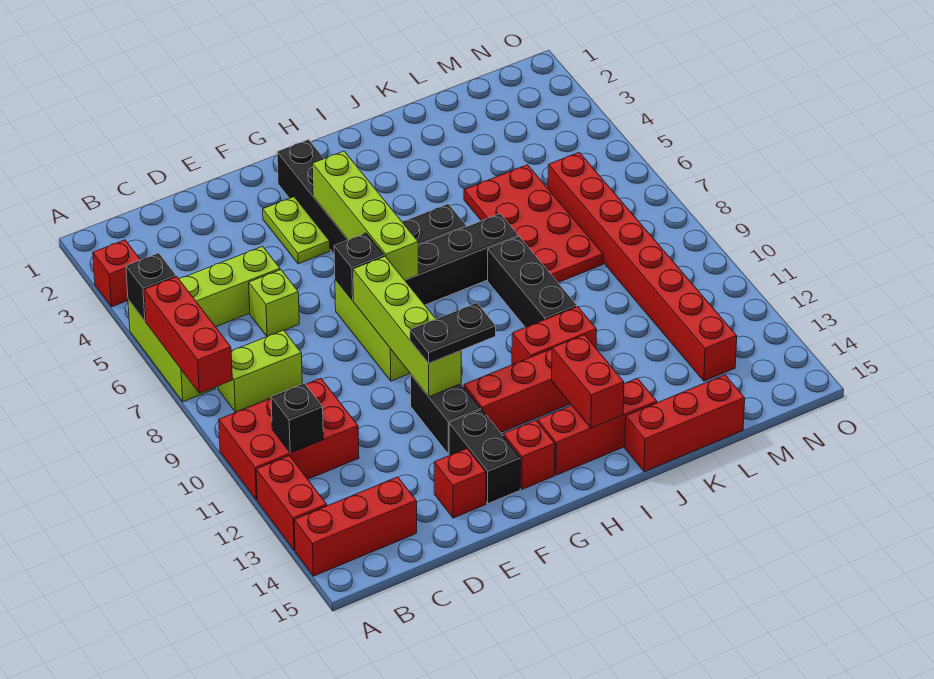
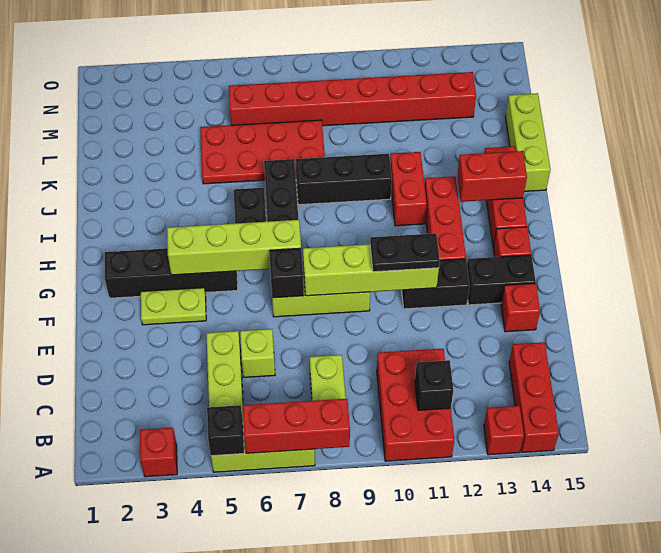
red brick A12:A13 level 1 -> red brick A13 level 1
black plate F11:G11 level 3 -> black plate F10:F11 level 3
red brick J15:L15 level 1 -> lime brick J15:L15 level 1

